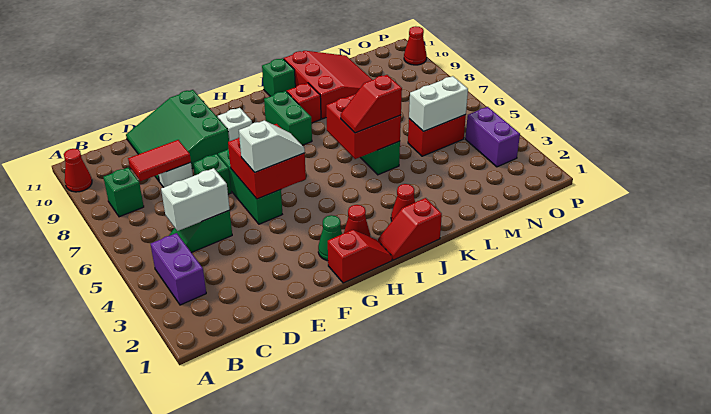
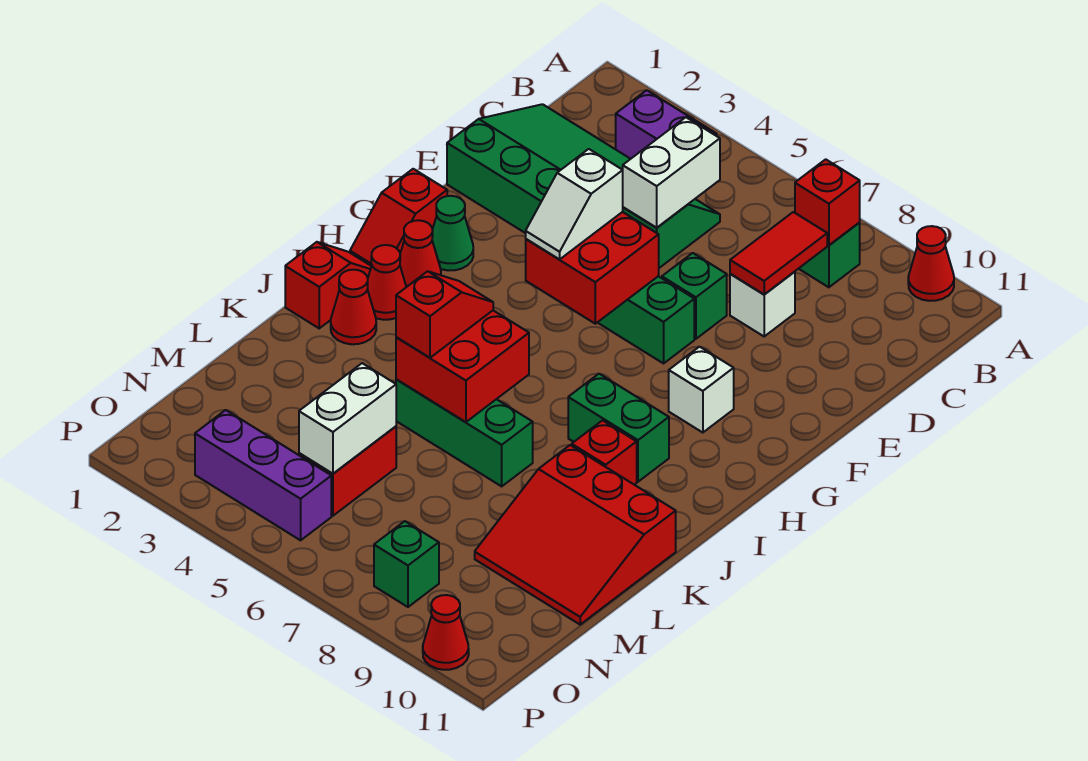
none -> red brick B8 level 2
green slope D9:F11 level 1 top F -> green slope C1:E3 level 1 top E
none -> red cone I2 level 1
green brick J11 level 1 -> green brick O8 level 1
purple brick O3:O4 level 1 -> purple brick O3:O5 level 1

